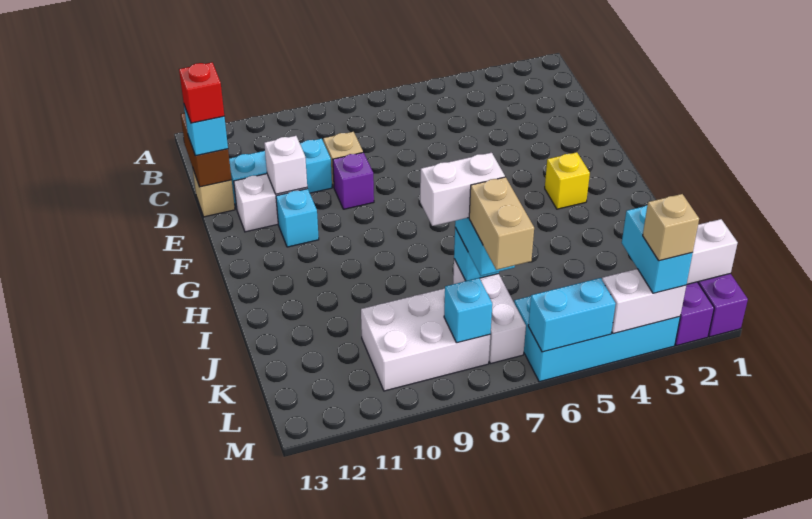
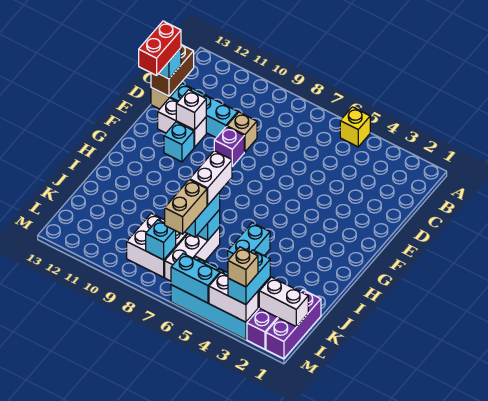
red brick D13 level 4 -> red brick D13:E13 level 4
yellow brick G3 level 1 -> yellow brick A5 level 1
none -> cyan brick I5:J5 level 1
white brick J7:J8 level 4 -> white brick I7:J7 level 4
white brick K8:L10 level 1 -> white brick K8:L9 level 1

